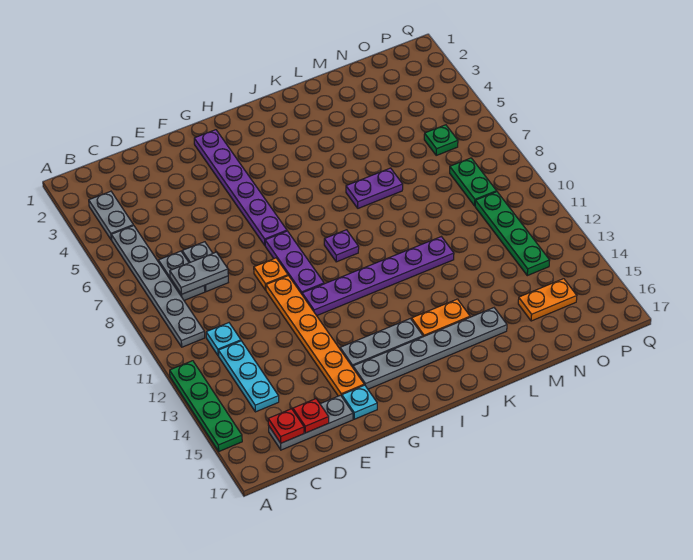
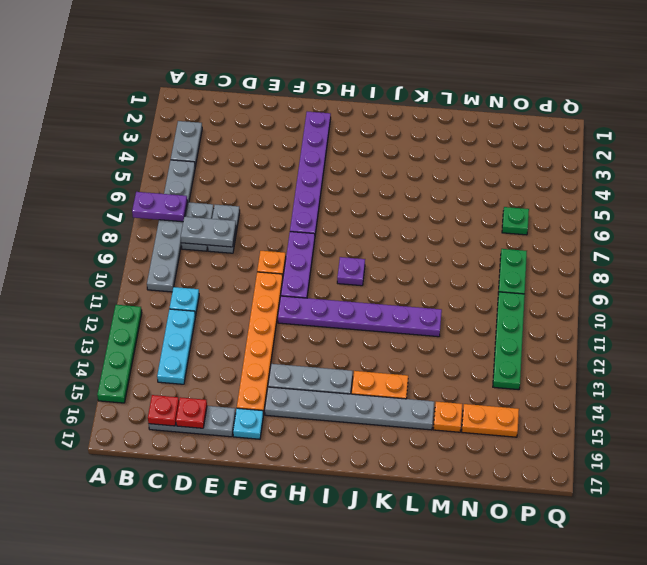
purple plate K7:L7 level 1 -> purple plate A7:B7 level 2
none -> orange plate M15 level 1

